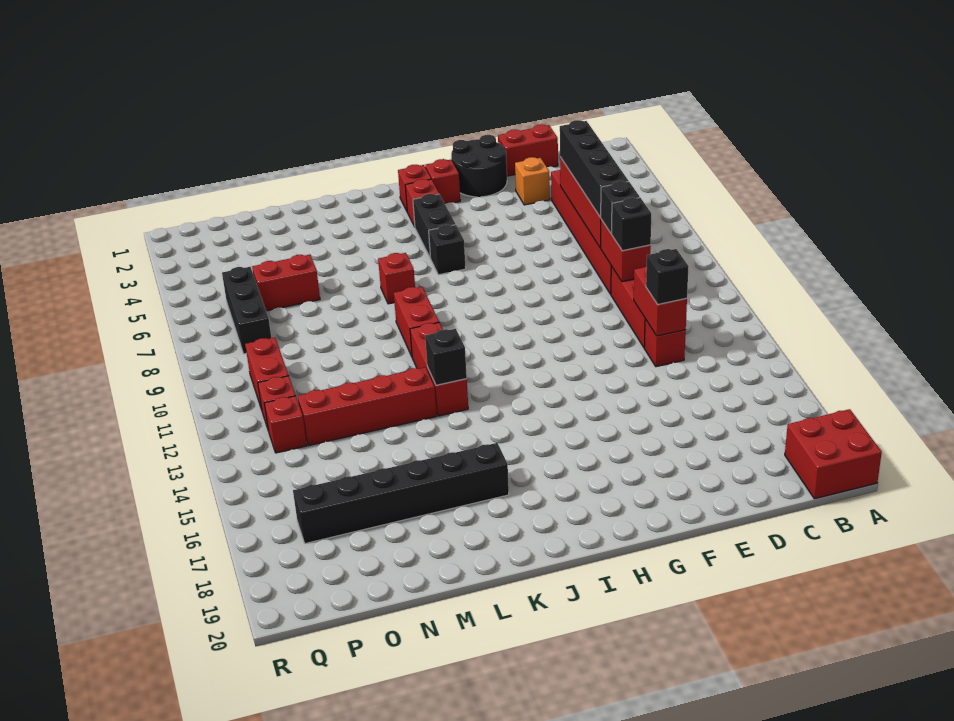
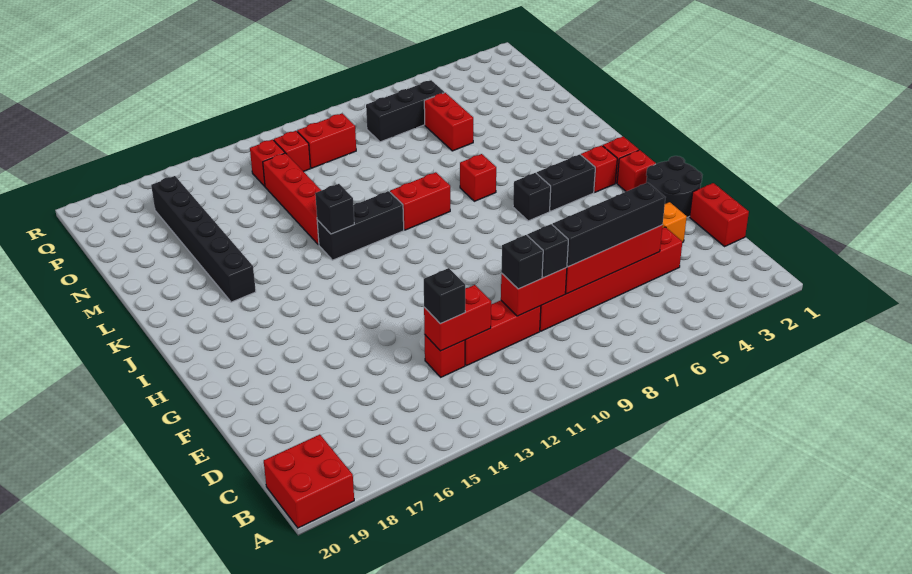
red brick K11:K13 level 1 -> black brick K11:K13 level 1

